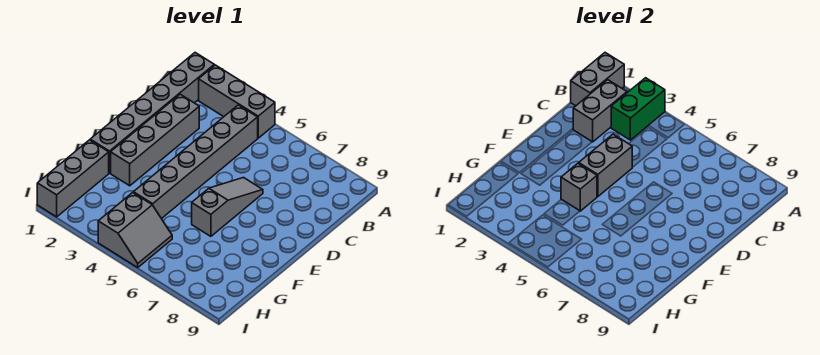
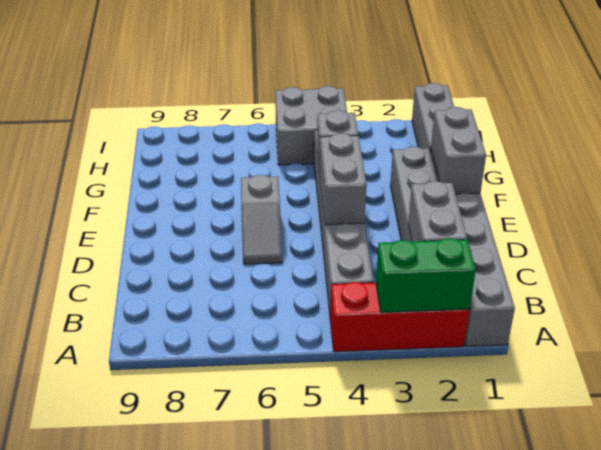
grey brick A1:B1 level 2 -> grey brick E1:F1 level 2
grey brick A2:A4 level 1 -> red brick A2:A4 level 1
green brick A3:B3 level 2 -> green brick A2:A3 level 2
grey slope D6:F6 level 1 top F -> grey slope D6:E6 level 1 top E
grey slope H4:I5 level 1 top 4 -> grey brick H4:I5 level 1

